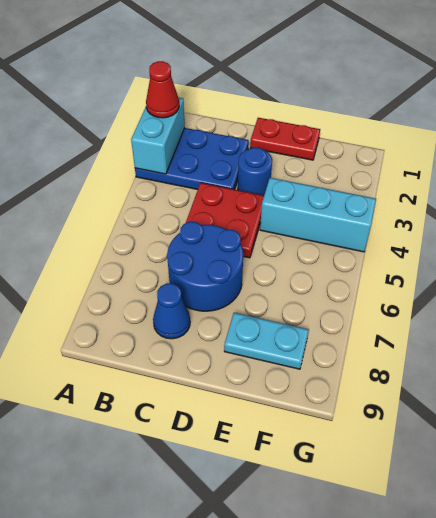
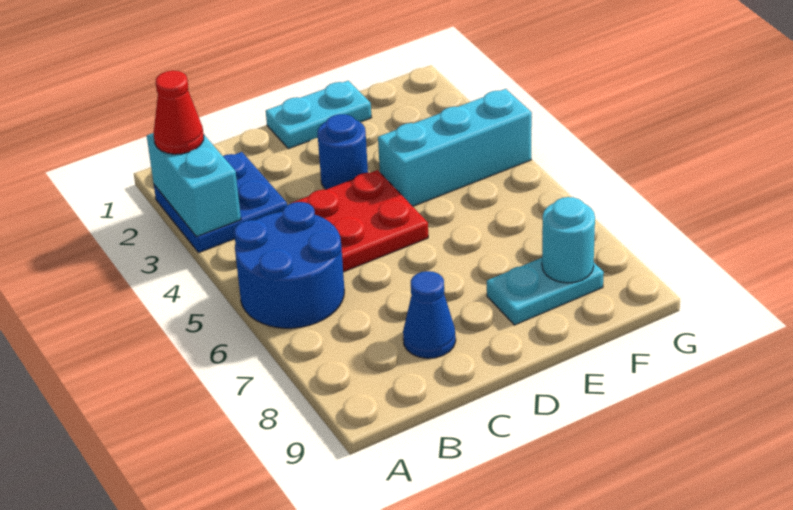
blue plate A2:C3 level 1 -> blue plate A2:B3 level 1
blue round brick C6:D7 level 1 -> blue round brick A5:B6 level 1
red plate D1:E1 level 1 -> cyan plate D1:E1 level 1
none -> cyan round brick F8 level 2

